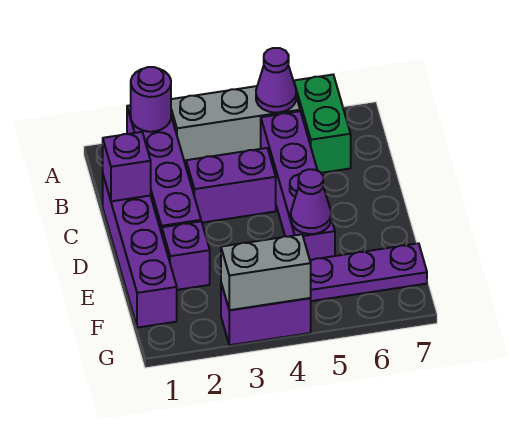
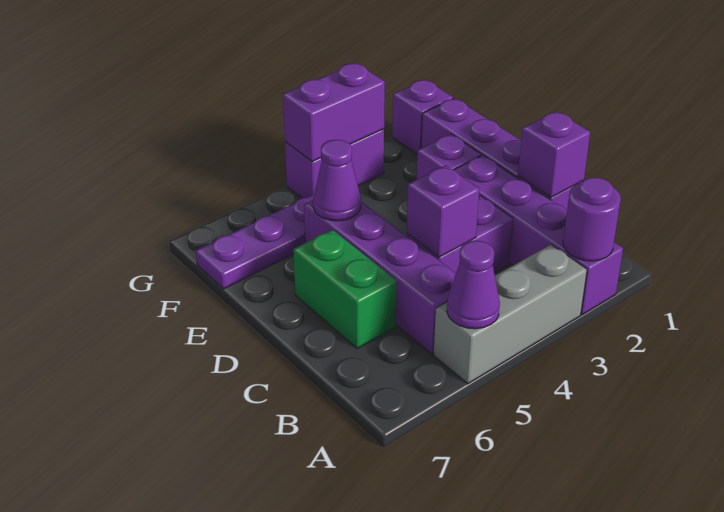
green brick A6:B6 level 1 -> green brick C6:D6 level 1
none -> purple brick C4 level 2
none -> purple brick G1 level 1
grey brick G3:G4 level 2 -> purple brick G3:G4 level 2

